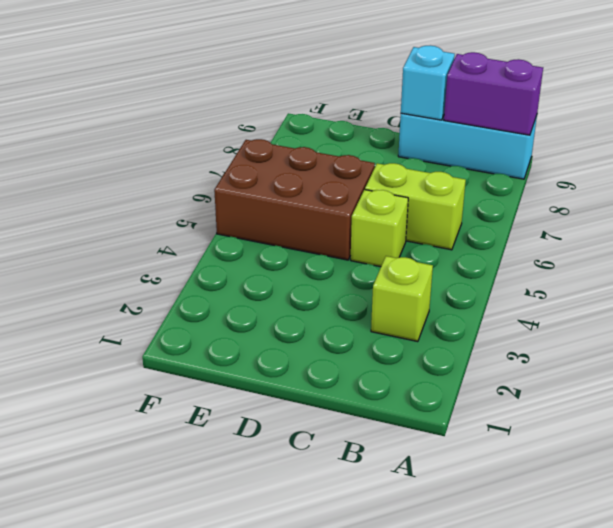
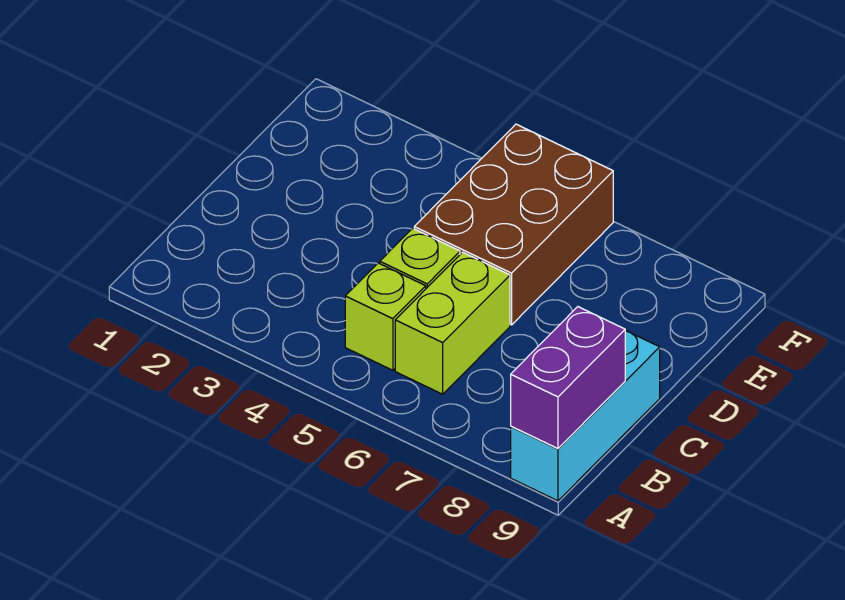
lime brick B3 level 1 -> lime brick B5 level 1
cyan brick C9 level 2 -> none

